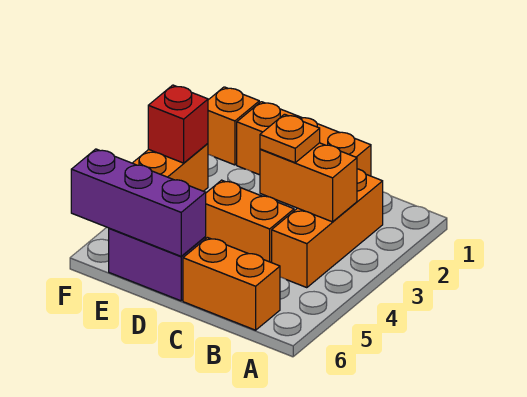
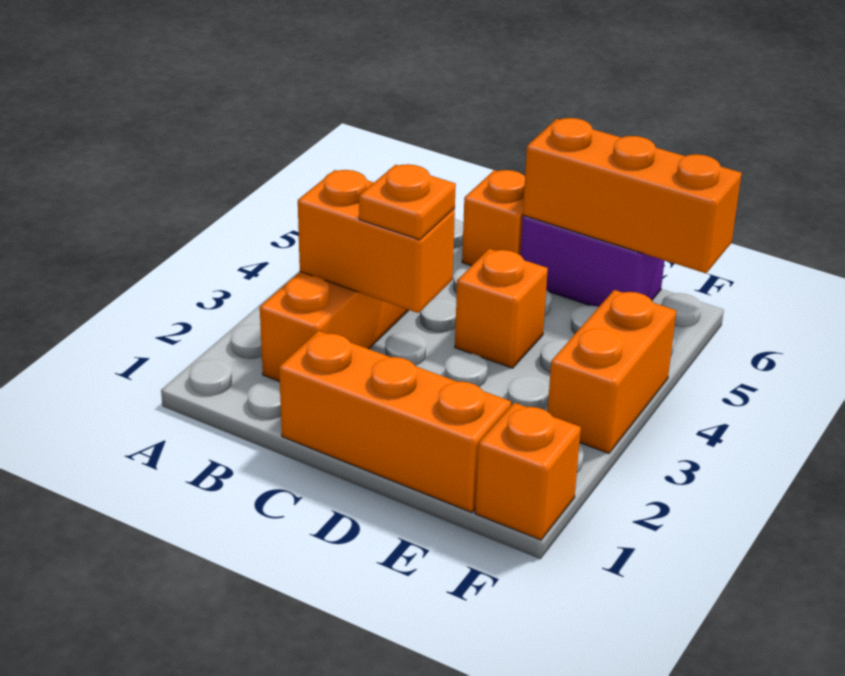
orange brick B6:C6 level 1 -> orange brick C6 level 1
orange brick C4:D4 level 1 -> orange brick D4 level 1
purple brick D6:F6 level 2 -> orange brick D6:F6 level 2
red brick F3 level 2 -> none

